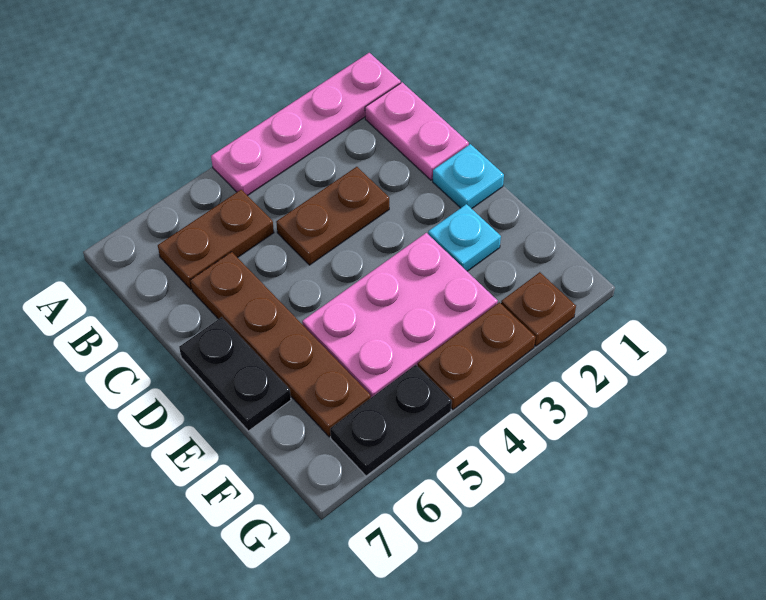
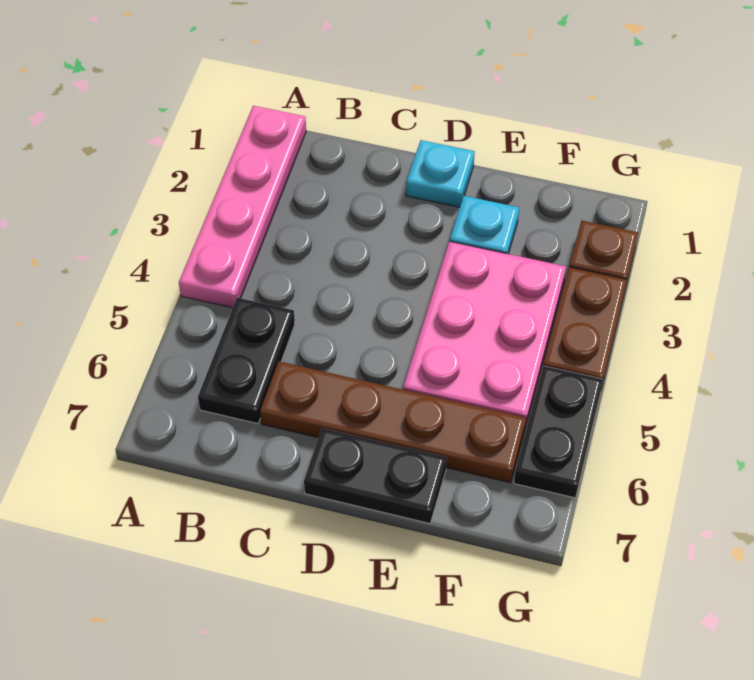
pink plate B1:C1 level 1 -> none
brown plate B5:B6 level 1 -> black plate B5:B6 level 1
brown plate C3:C4 level 1 -> none

